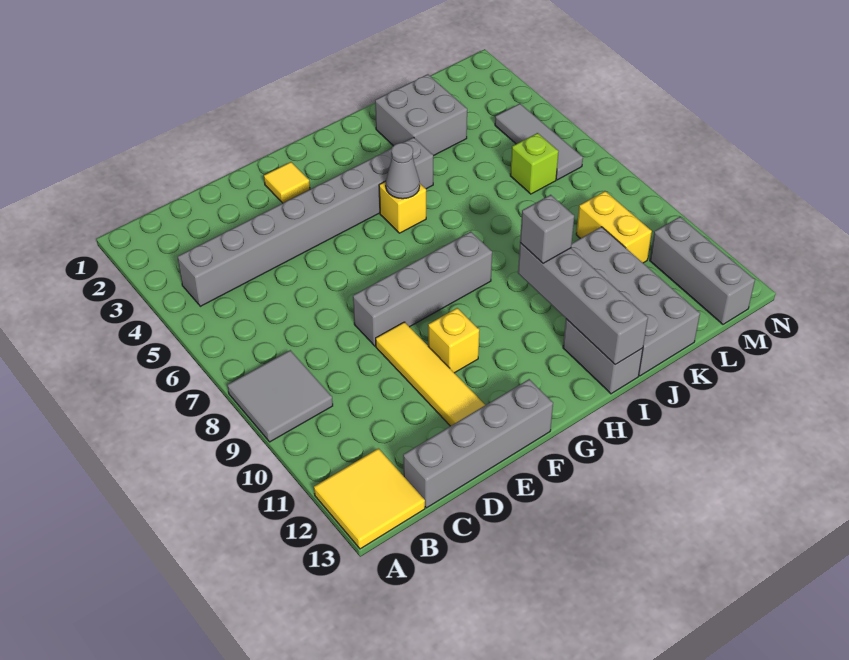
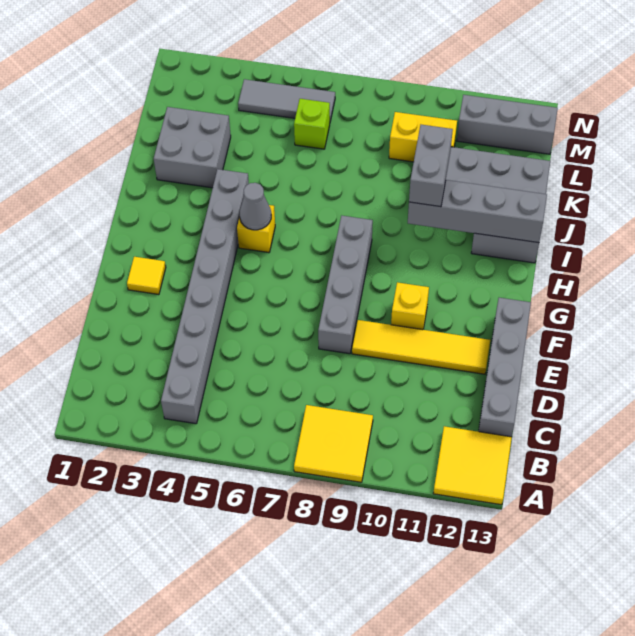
grey tile A8:B9 level 1 -> yellow tile A8:B9 level 1
grey brick I10 level 3 -> grey brick I10:J10 level 3

